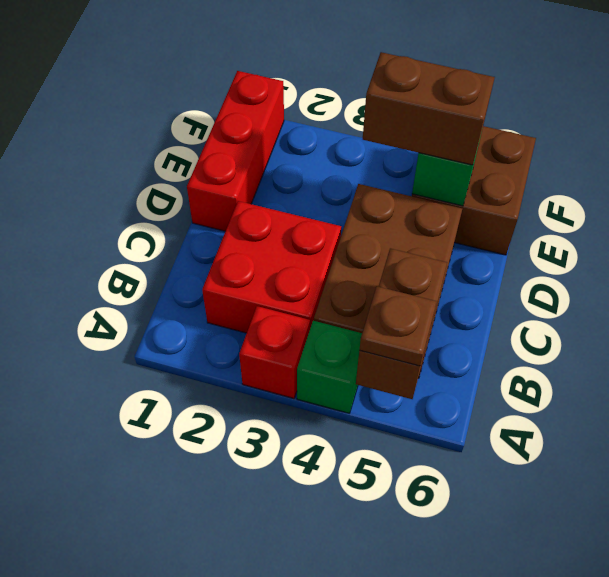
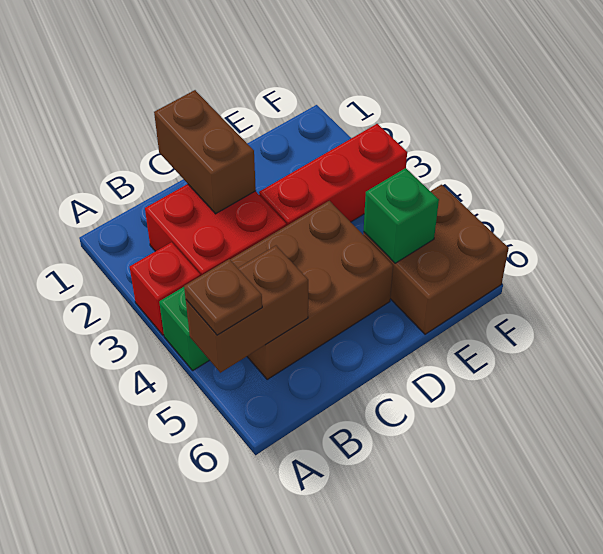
red brick D1:F1 level 1 -> red brick D3:F3 level 1
brown brick E4:E5 level 3 -> brown brick C1:C2 level 2

